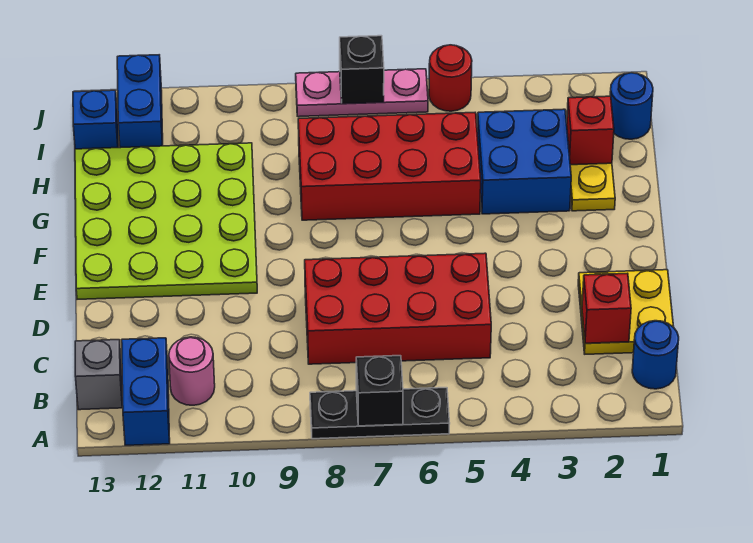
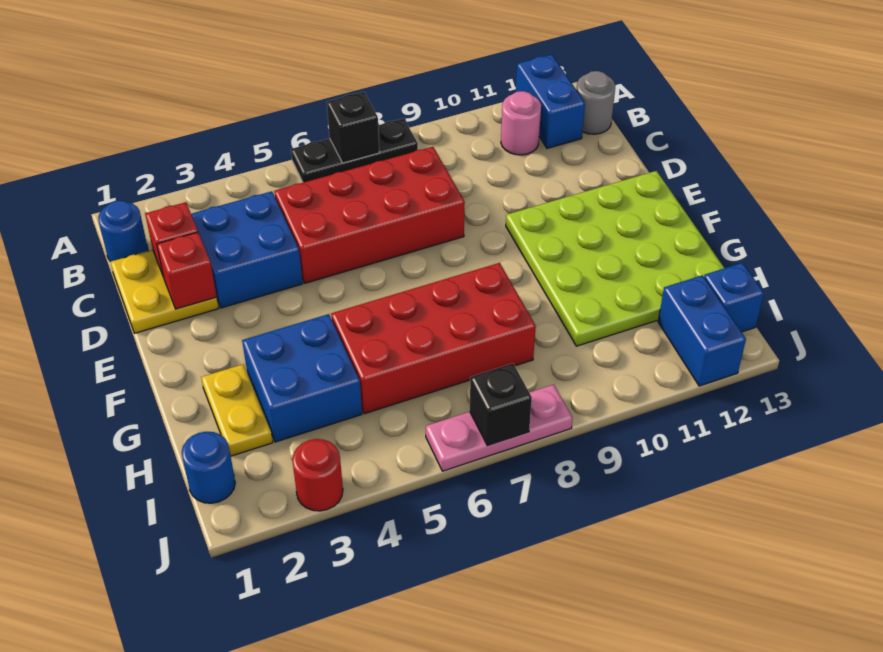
grey brick B13 level 1 -> grey round brick B13 level 1
none -> blue brick C3:D4 level 1
red brick H2 level 2 -> red brick D2 level 2
red round brick J5 level 1 -> red round brick J3 level 1

